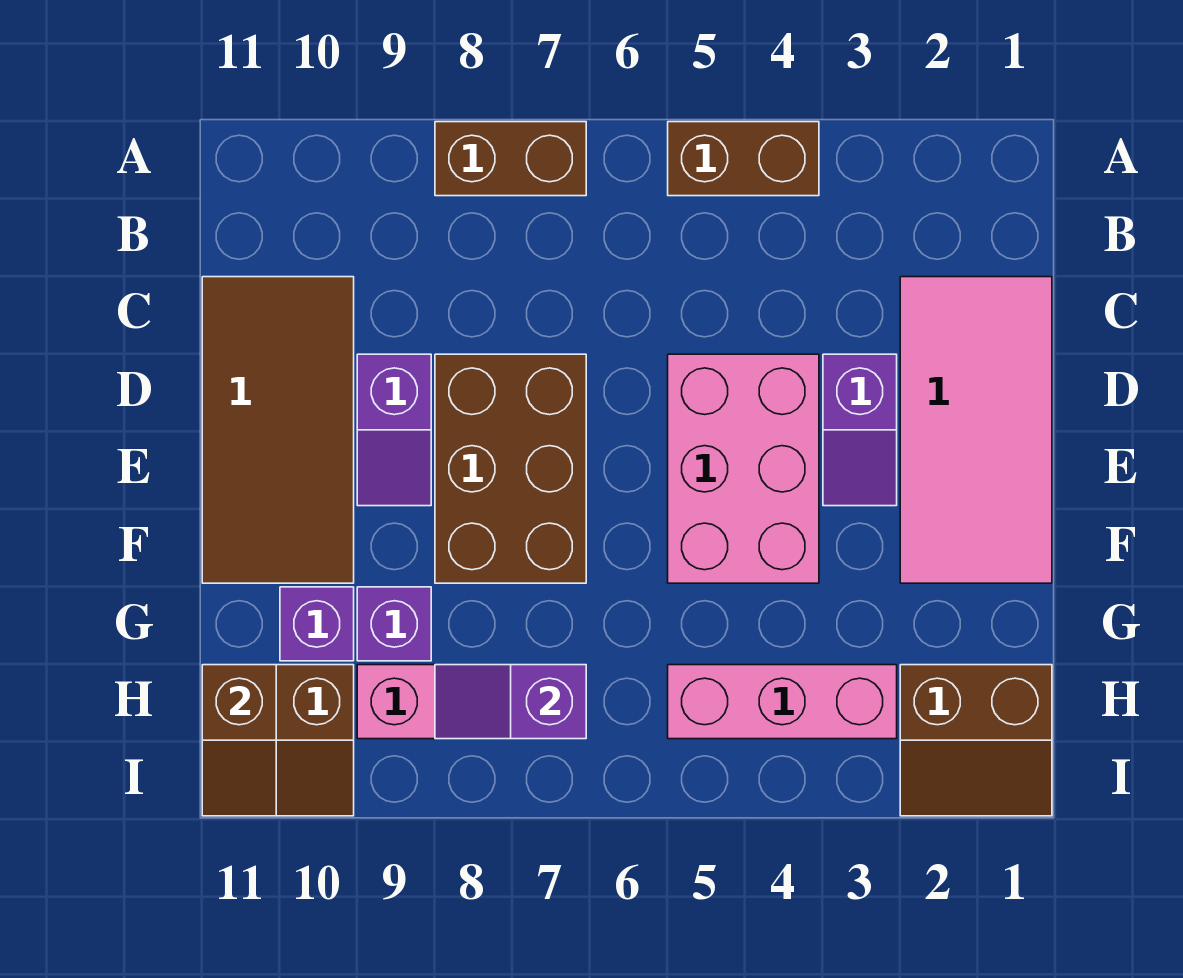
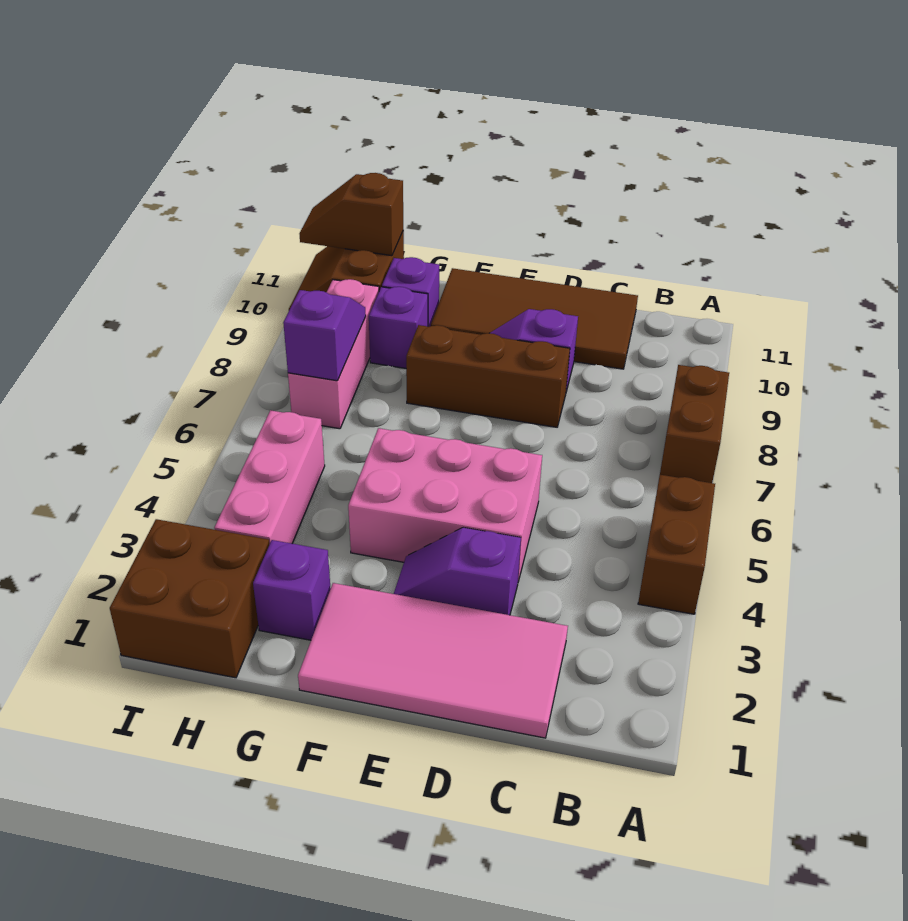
brown brick D7:F8 level 1 -> brown brick D8:F8 level 1
none -> purple brick G2 level 1
brown slope H1:I2 level 1 top H -> brown brick H1:I2 level 1

